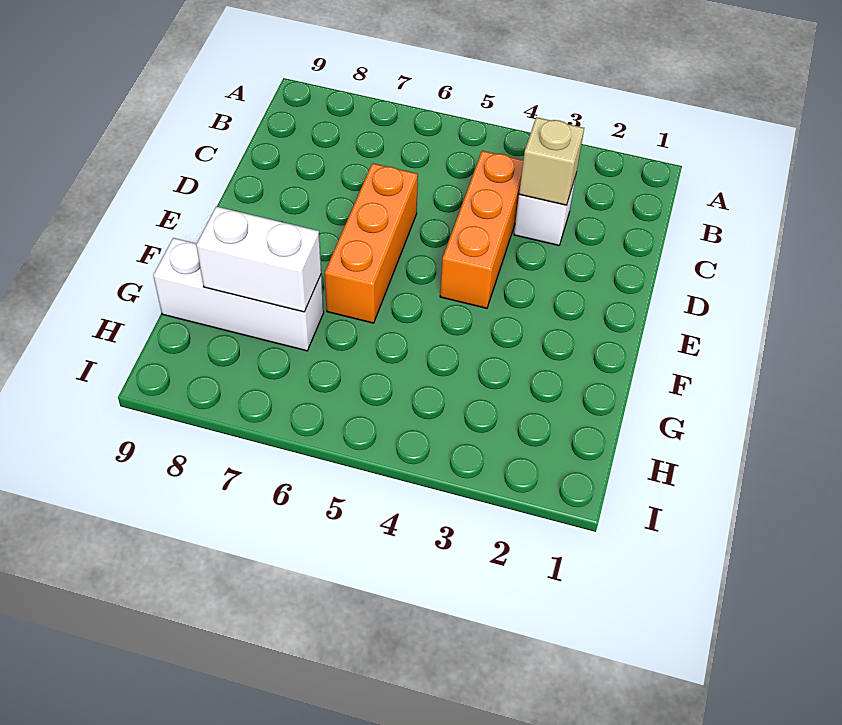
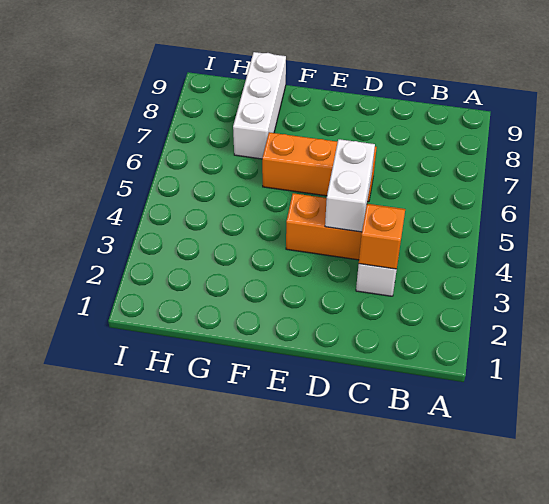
tan brick C3 level 2 -> orange brick C3 level 2
white brick G7:G8 level 2 -> white brick D4:D5 level 2

